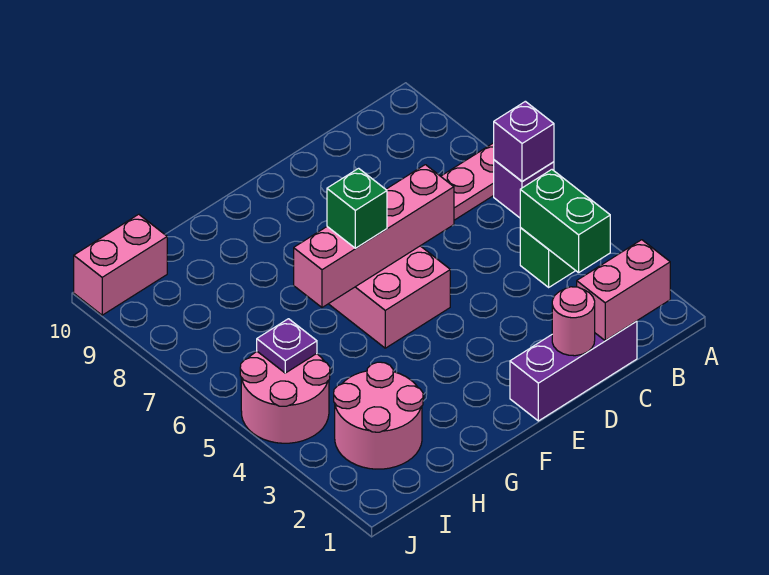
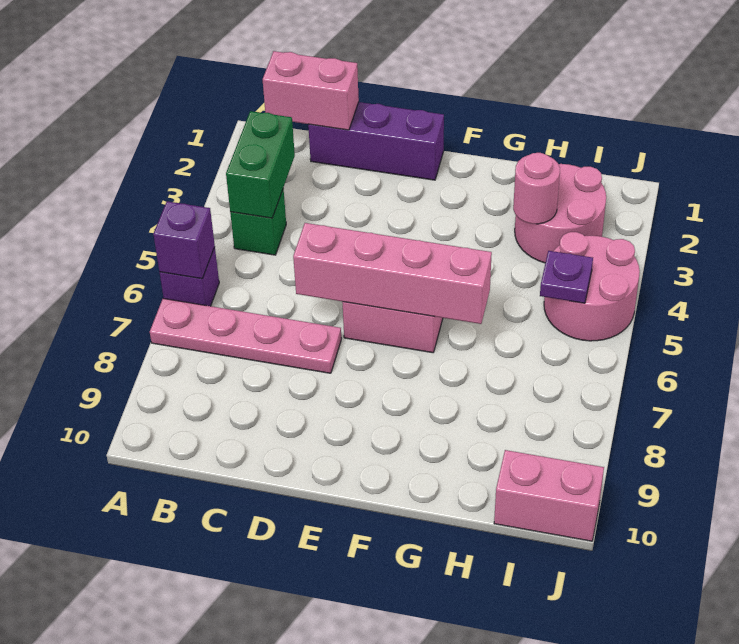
pink round brick D1 level 2 -> pink round brick H3 level 2
green brick F6 level 3 -> none

